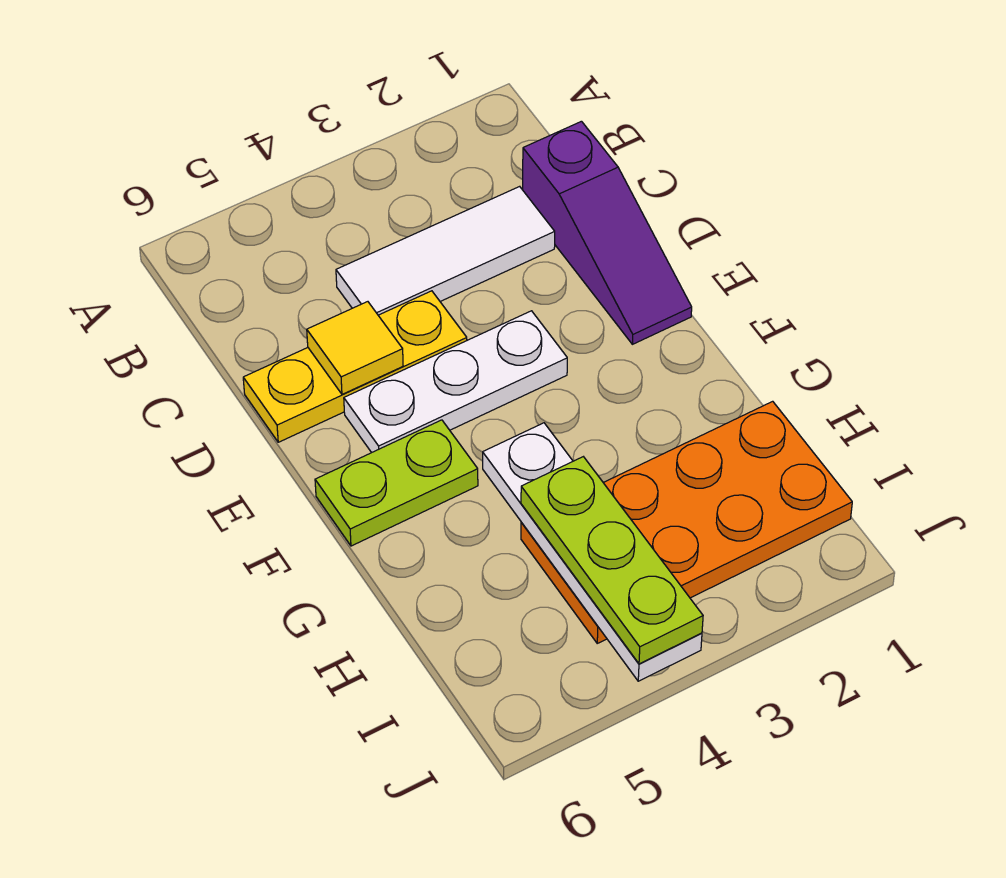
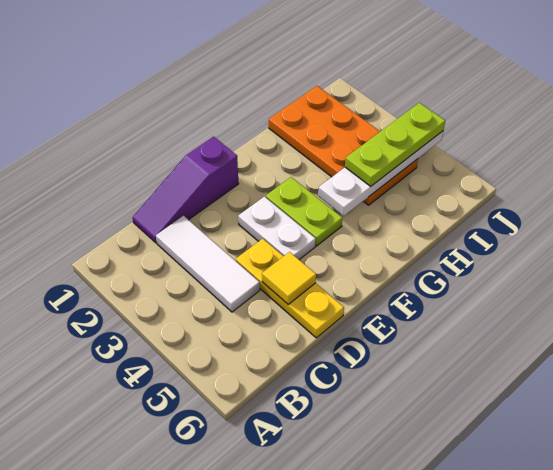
purple slope C1:E1 level 1 top C -> purple slope C1:E1 level 1 top E
white plate E3:E5 level 1 -> white plate E3:E4 level 1
lime plate F5:F6 level 1 -> lime plate F3:F4 level 1

